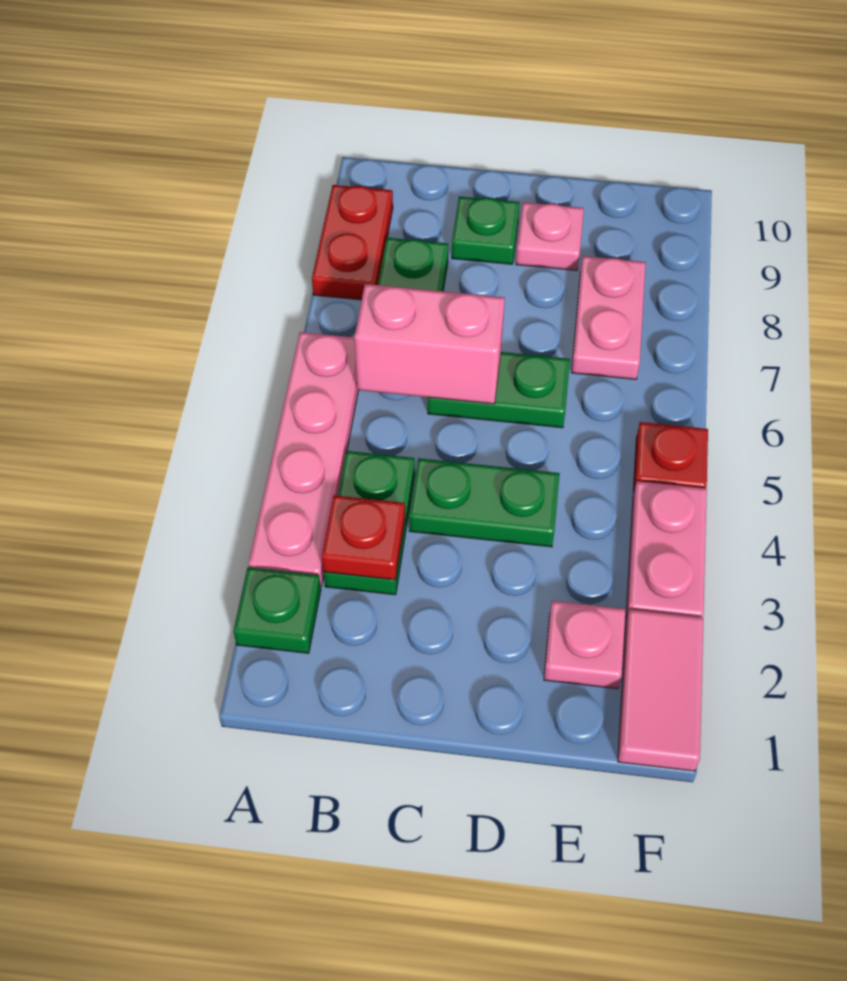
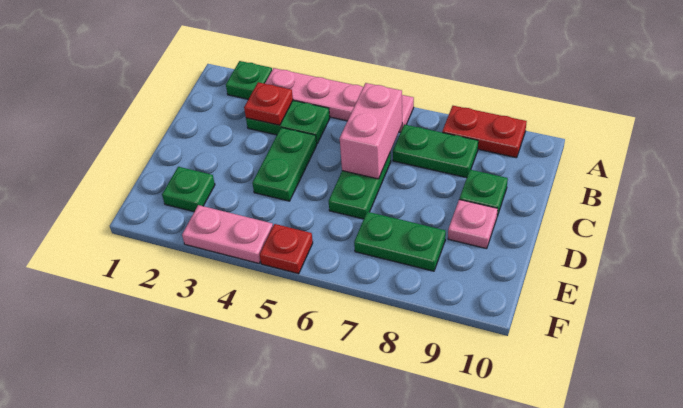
pink plate E2 level 1 -> green plate E2 level 1
pink plate E7:E8 level 1 -> green plate E7:E8 level 1
pink tile F1:F2 level 1 -> none

